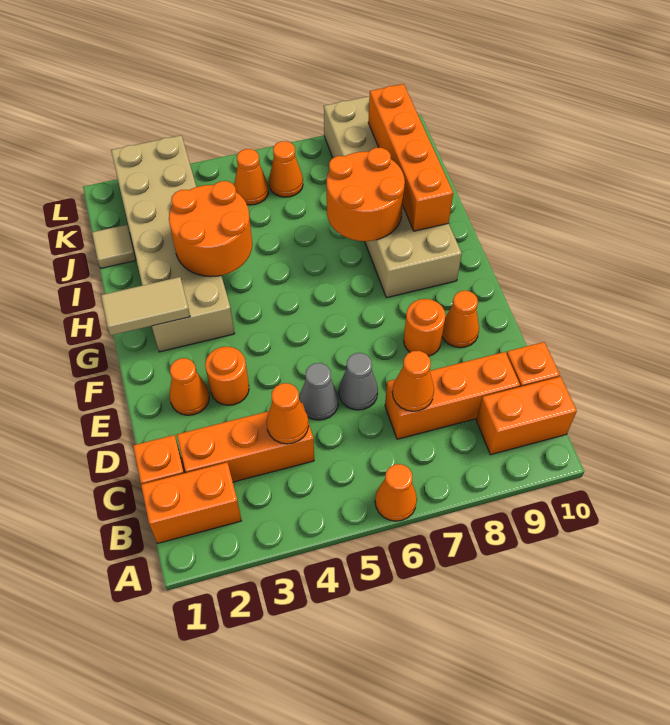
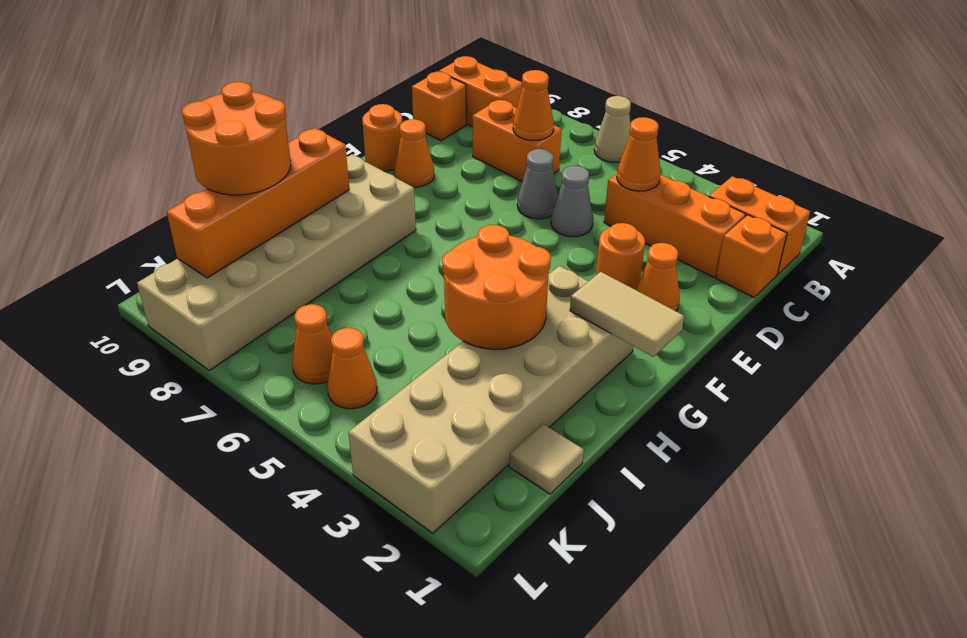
orange cone A6 level 1 -> tan cone A6 level 1
orange brick C7:C9 level 1 -> orange brick C7:C8 level 1
orange round brick E8 level 1 -> orange round brick E10 level 1
orange round brick H7:I8 level 2 -> orange round brick I9:J10 level 3

